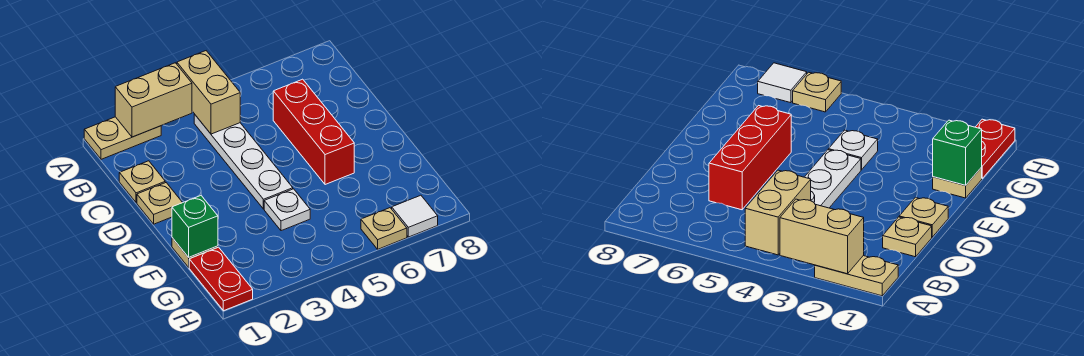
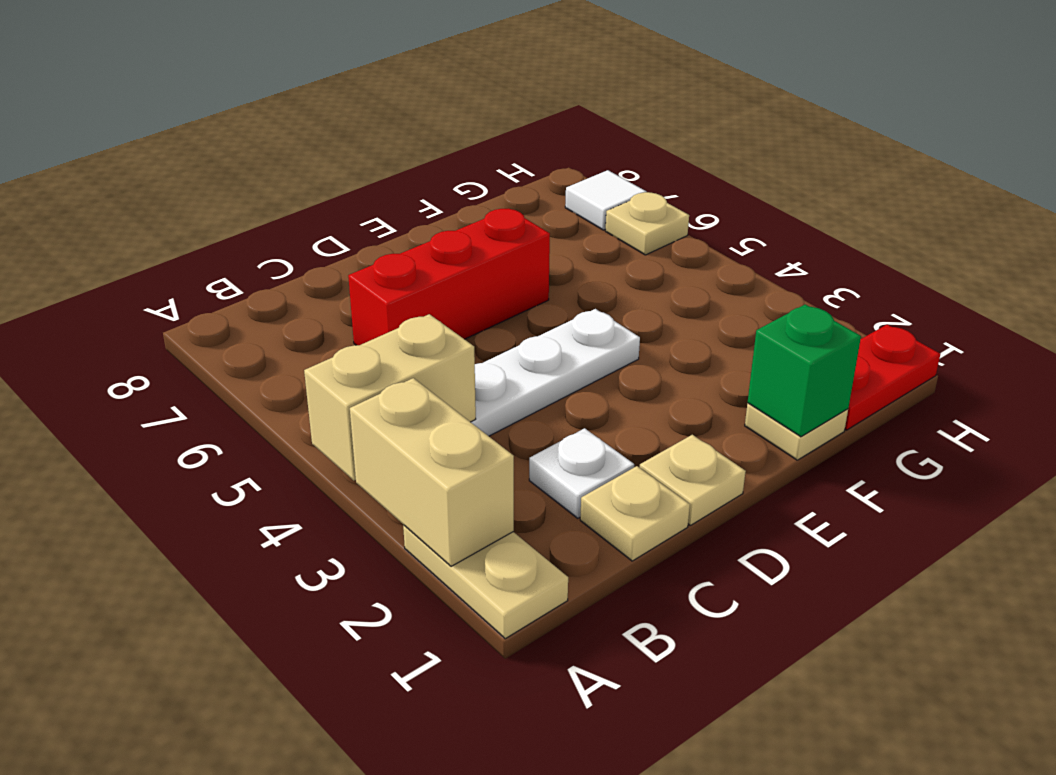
white plate F4 level 1 -> white plate C2 level 1

